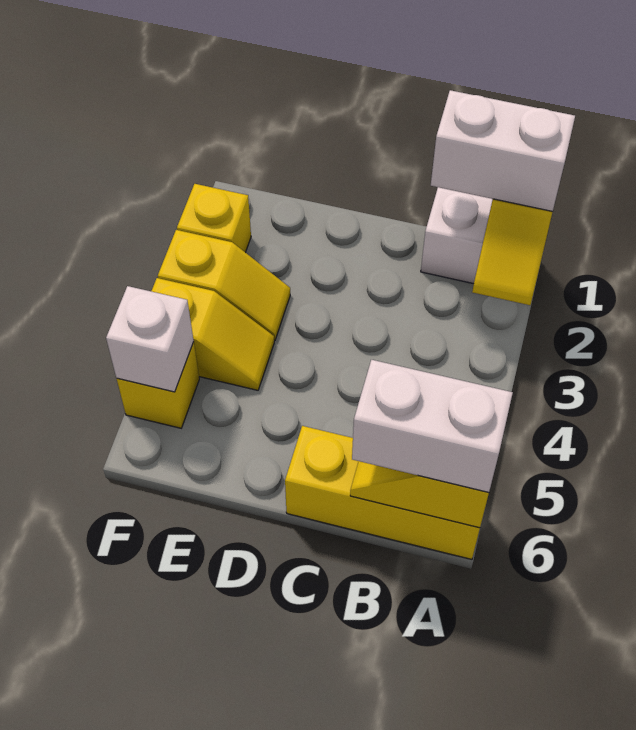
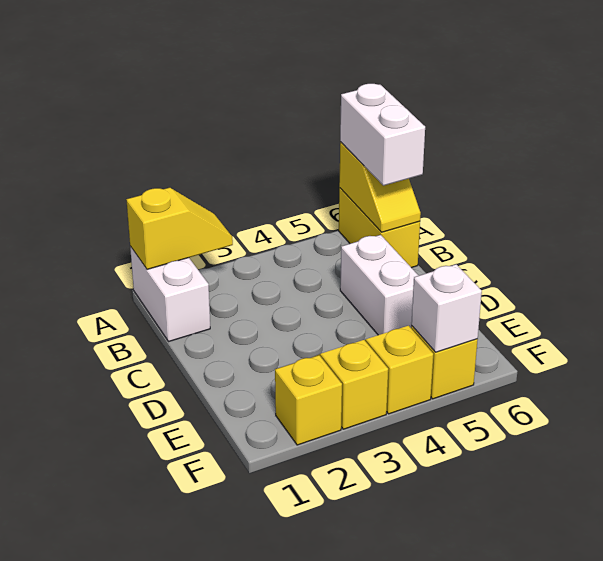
white brick A1:B1 level 3 -> white brick C5:D5 level 1
yellow brick A6:C6 level 1 -> yellow brick A6:B6 level 1

